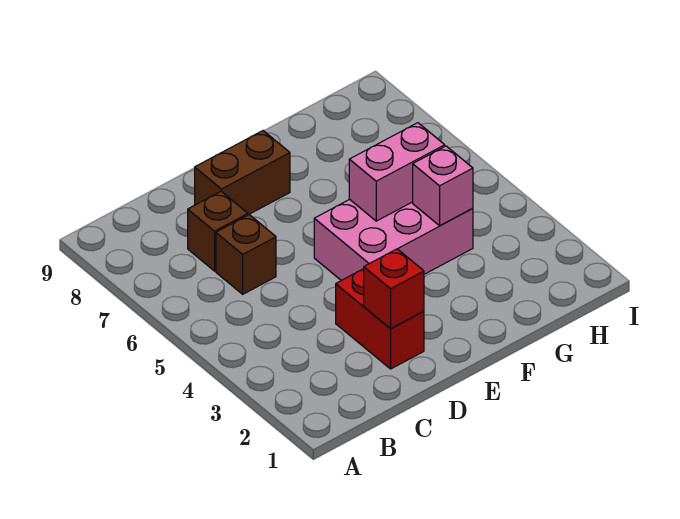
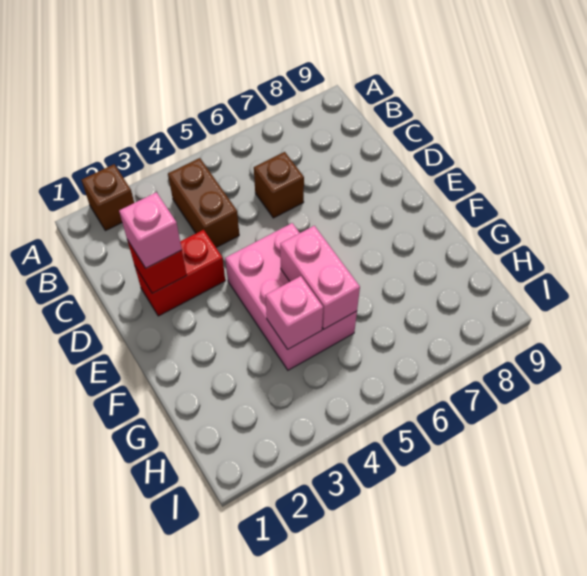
brown brick C7 level 1 -> brown brick A2 level 1
none -> pink brick D2 level 3
brown brick D8:E8 level 1 -> brown brick B4:C4 level 1

